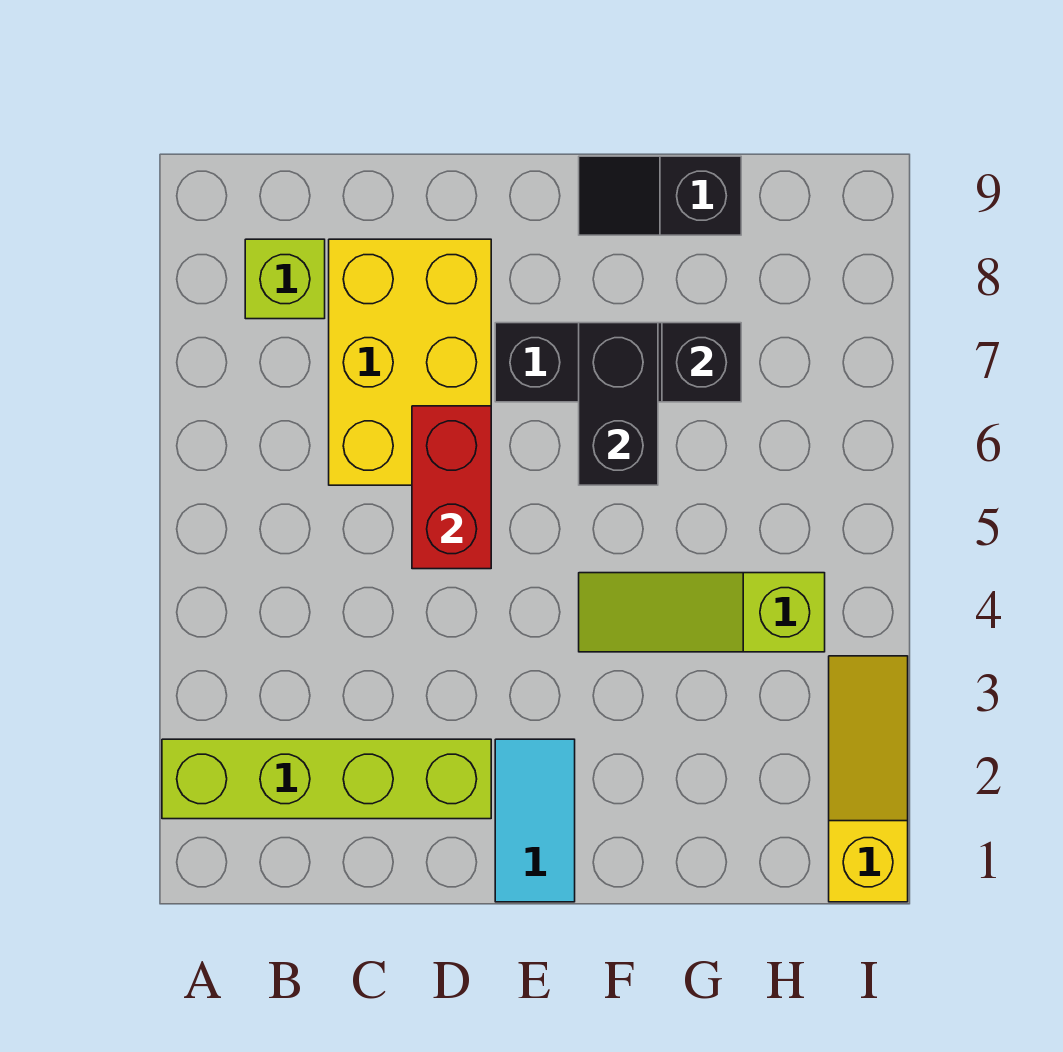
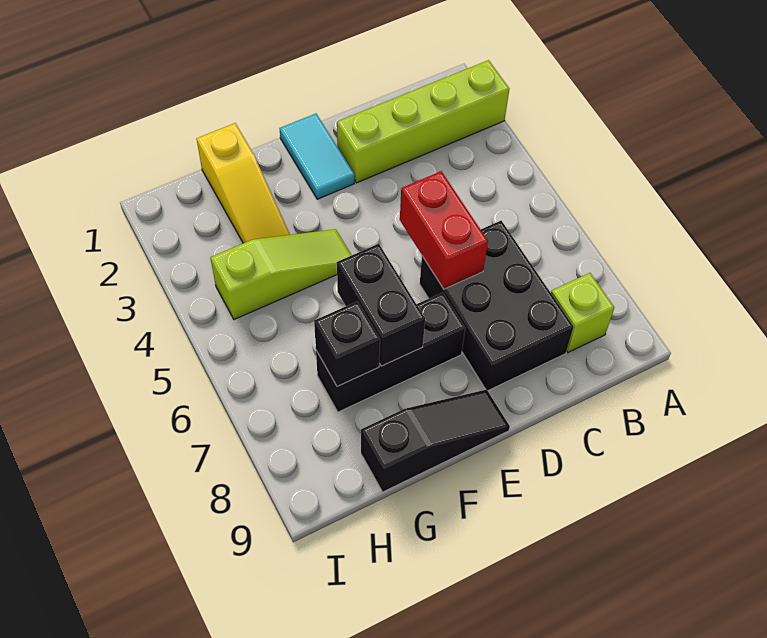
yellow brick C6:D8 level 1 -> black brick C6:D8 level 1
black slope F9:G9 level 1 top G -> black slope E9:G9 level 1 top G
yellow slope I1:I3 level 1 top 1 -> yellow slope G1:G3 level 1 top 1

